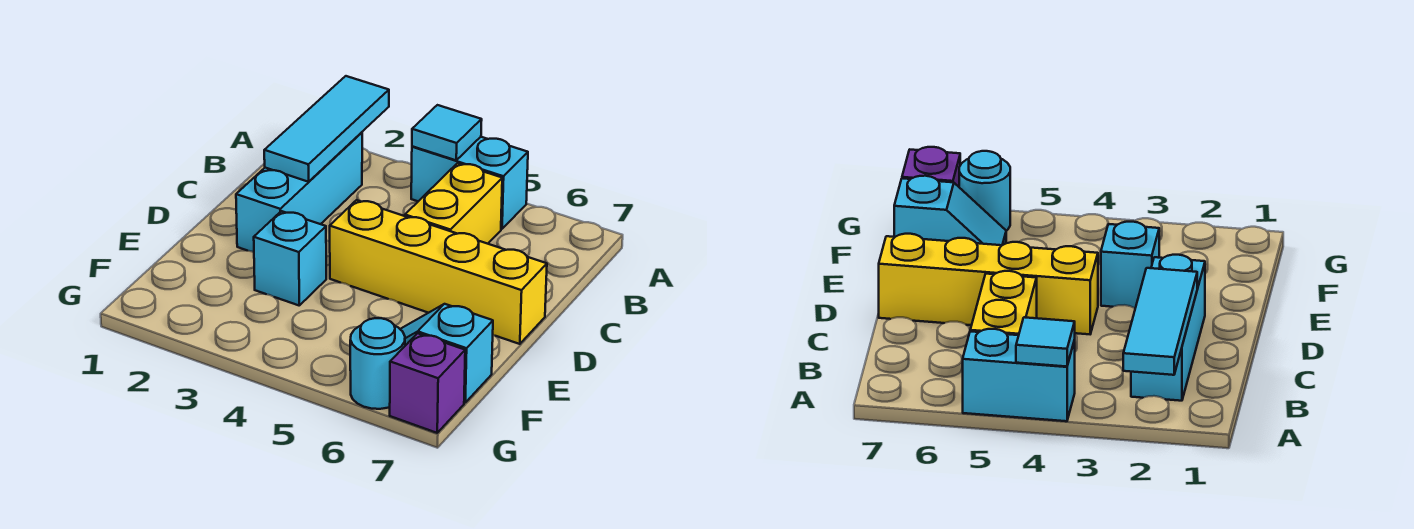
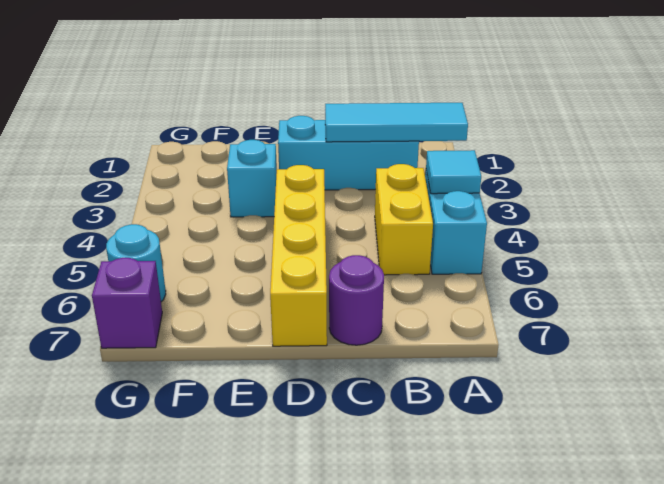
yellow brick B5:C5 level 1 -> yellow brick B4:B5 level 1
none -> purple round brick C7 level 1
cyan slope F6:F7 level 1 top 7 -> none

